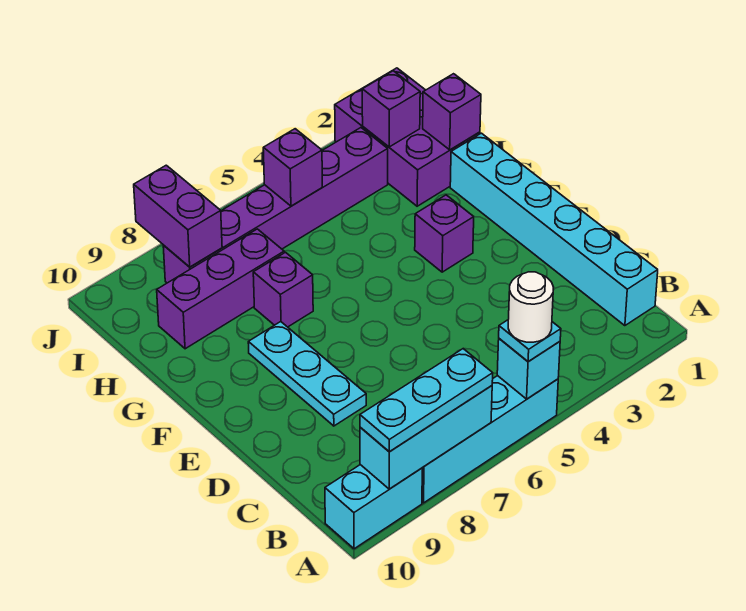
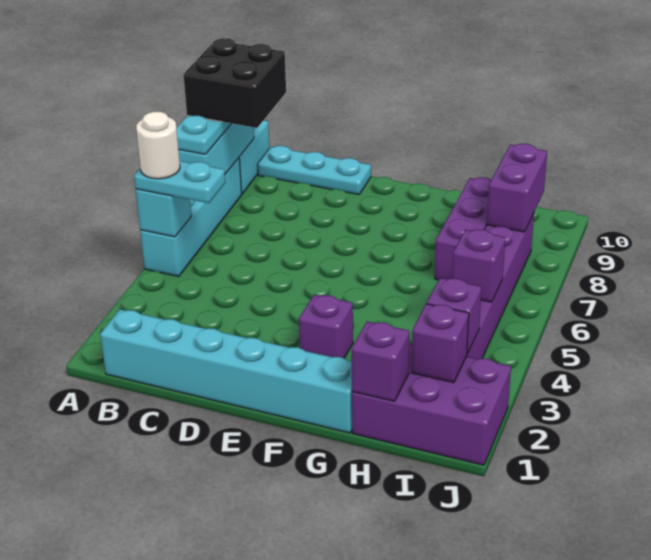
cyan plate A5 level 3 -> cyan plate A5:B5 level 3
none -> black brick A8:B9 level 4
cyan plate D8:F8 level 1 -> cyan plate B10:D10 level 1
purple brick G7 level 1 -> purple brick I3 level 2
purple brick I8:J8 level 2 -> purple brick I8:I9 level 2

